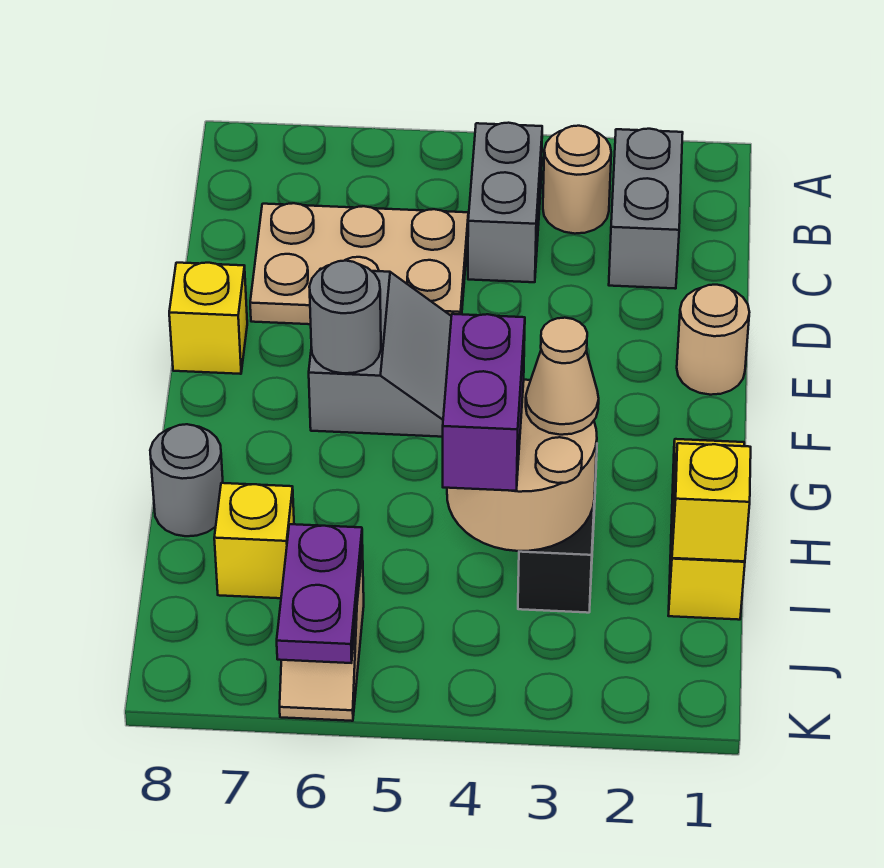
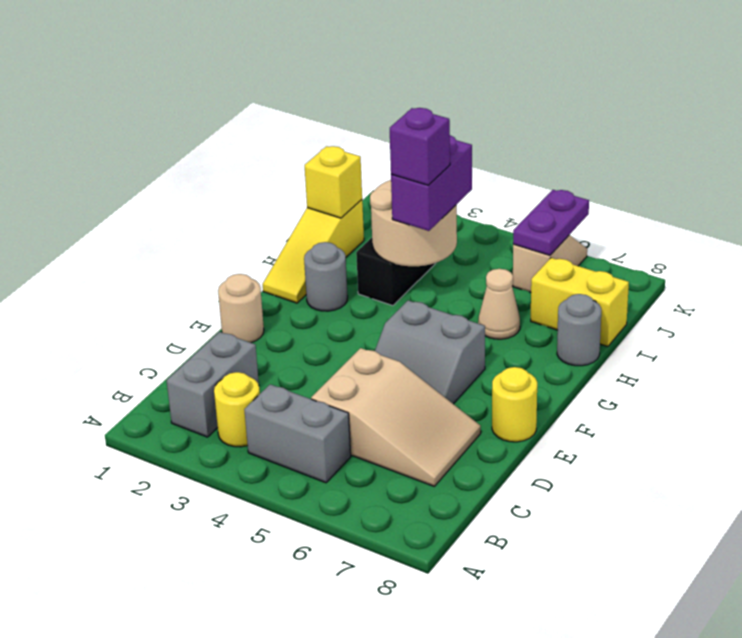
tan round brick B3 level 1 -> yellow round brick B3 level 1
grey brick B4:C4 level 1 -> grey brick B4:B5 level 1
tan plate C5:D7 level 1 -> tan slope C5:D7 level 1 top 5
grey slope E5:F6 level 1 top 6 -> grey slope E5:F6 level 1 top F
yellow brick E8 level 1 -> yellow round brick E8 level 1
grey round brick F6 level 2 -> grey round brick G2 level 1
tan cone H3 level 3 -> tan cone H6 level 1
none -> purple brick H4 level 4
yellow brick I7 level 1 -> yellow brick I7:I8 level 1

